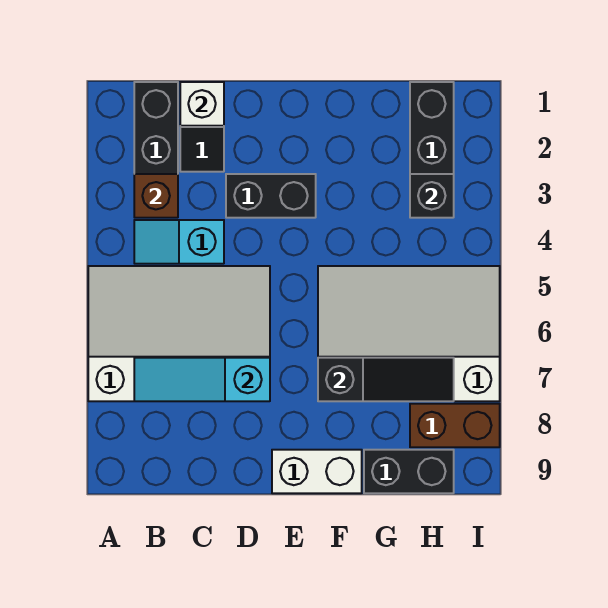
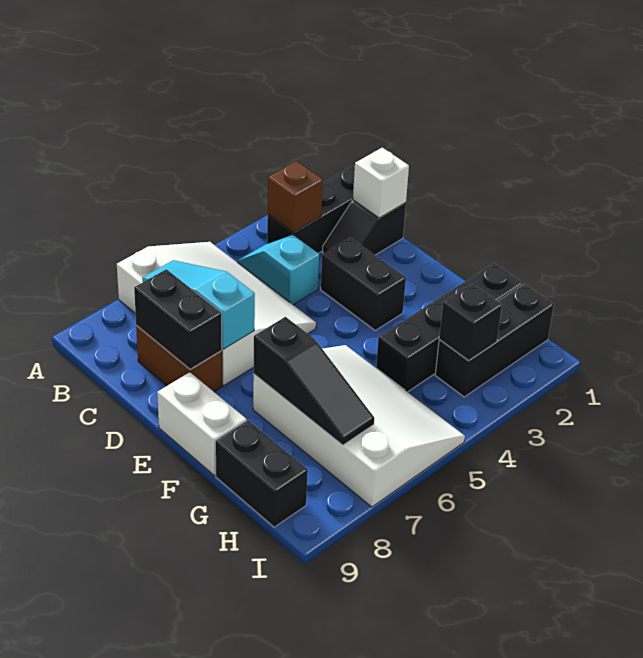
none -> black brick C8:D8 level 2
none -> black brick G1:G4 level 1
brown brick H8:I8 level 1 -> brown brick C8:D8 level 1

